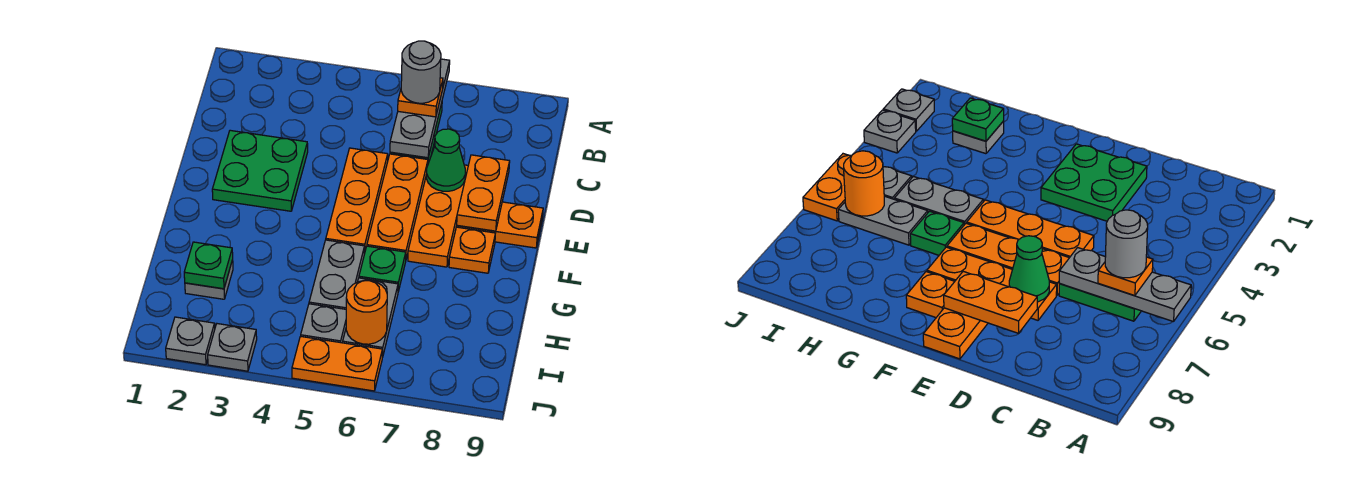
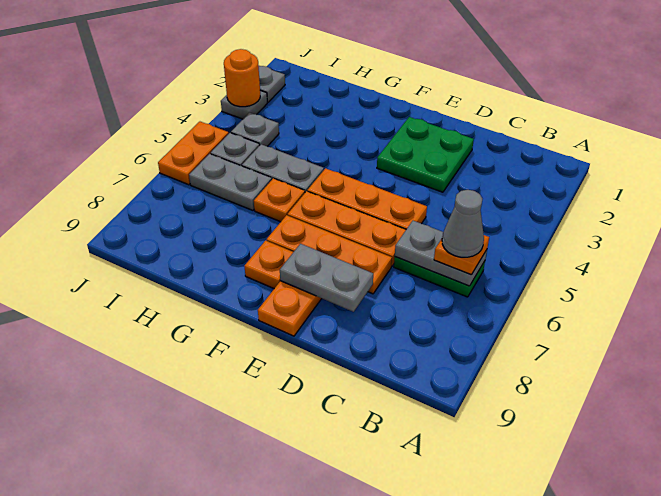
grey plate A6:C6 level 2 -> grey plate B6:C6 level 2
grey round brick B6 level 4 -> grey cone B6 level 4
green cone D7 level 2 -> none
orange plate D8:E8 level 2 -> grey plate D8:E8 level 2
green plate G6 level 1 -> orange plate G6 level 1
grey plate H2 level 1 -> grey plate I4 level 1
green plate H2 level 2 -> none
orange round brick I6 level 2 -> orange round brick J3 level 2

